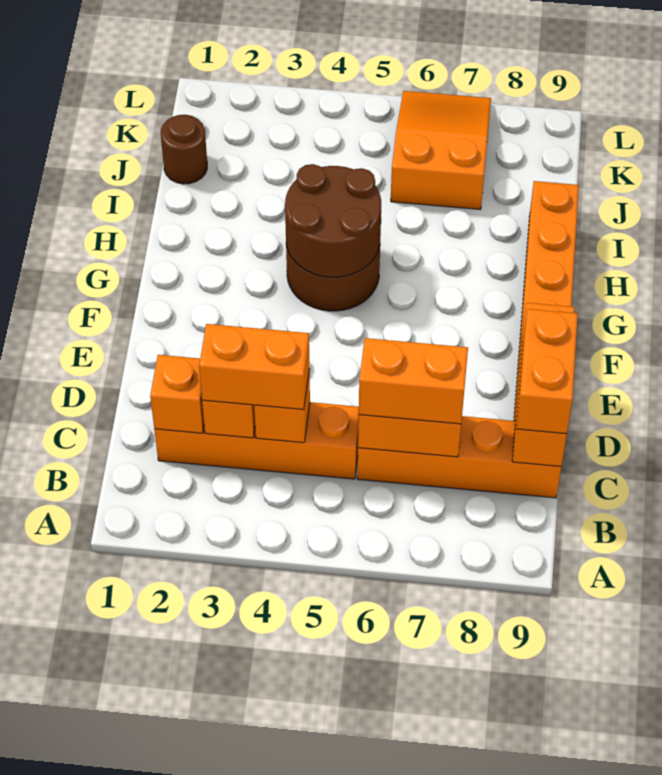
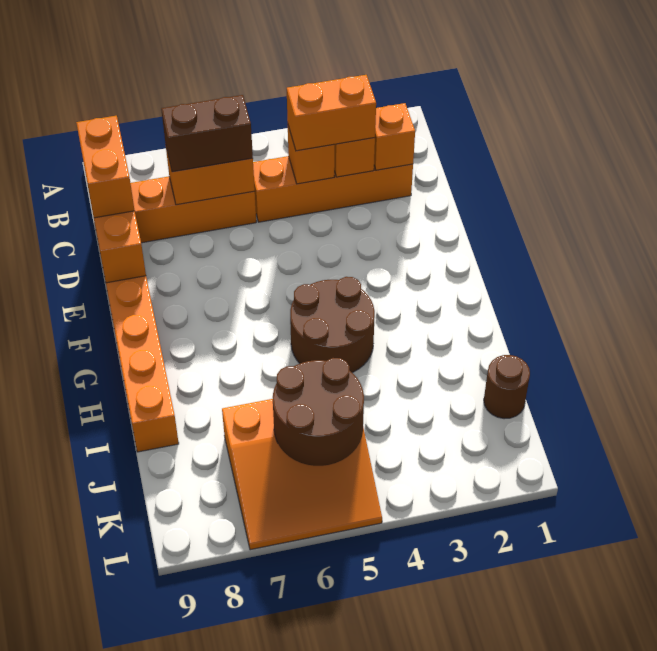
orange brick C6:C7 level 3 -> brown brick C6:C7 level 3
brown round brick G4:H5 level 2 -> brown round brick J5:K6 level 2
orange slope J6:L7 level 1 top J -> orange slope J5:L7 level 1 top J

